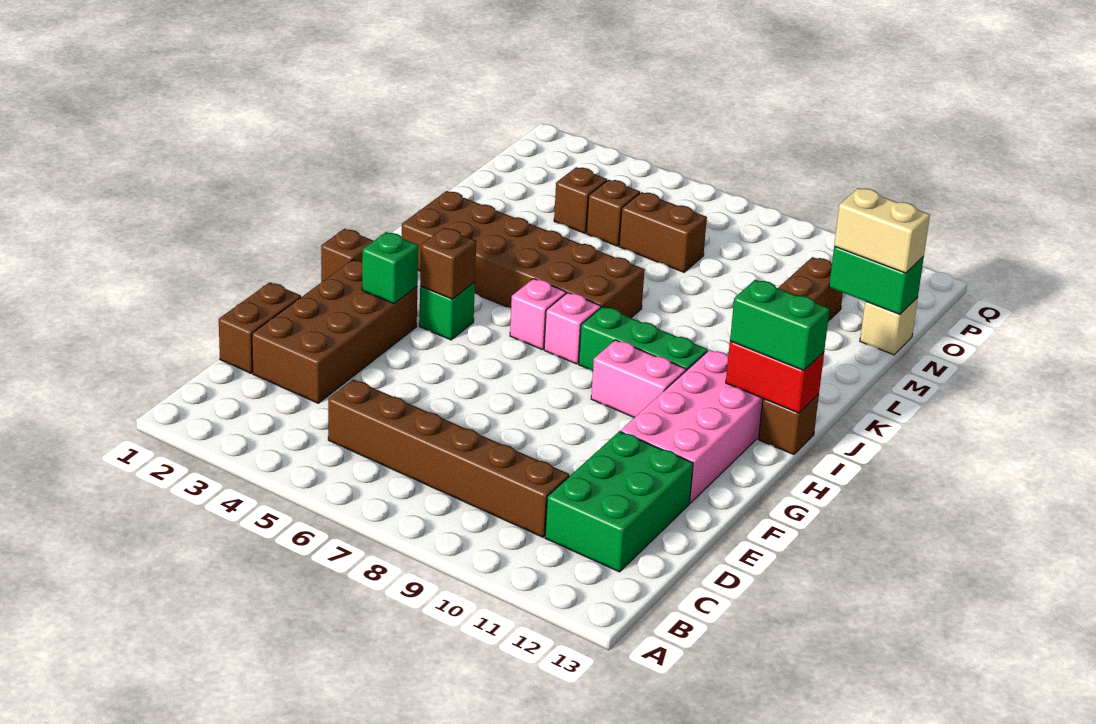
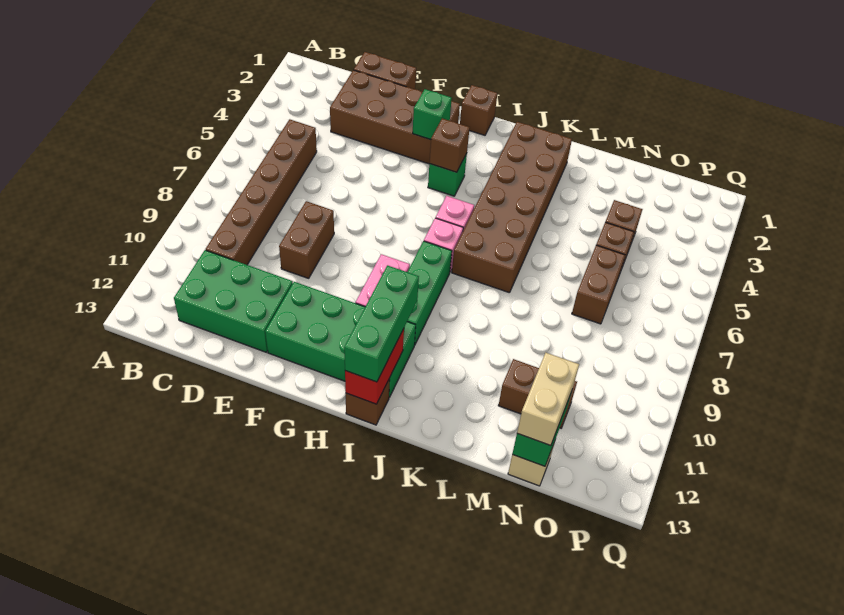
none -> brown brick E8:E9 level 1
pink brick F11:I12 level 1 -> green brick F11:I12 level 1
green brick I12:I13 level 3 -> green brick I11:I13 level 3

